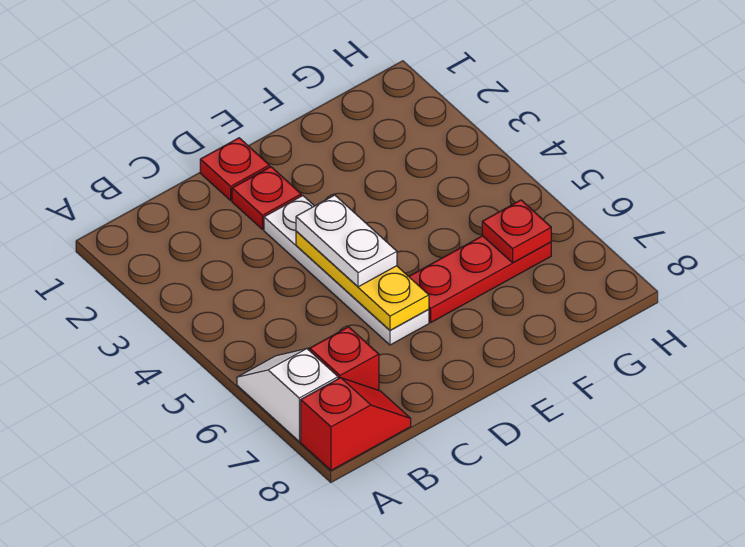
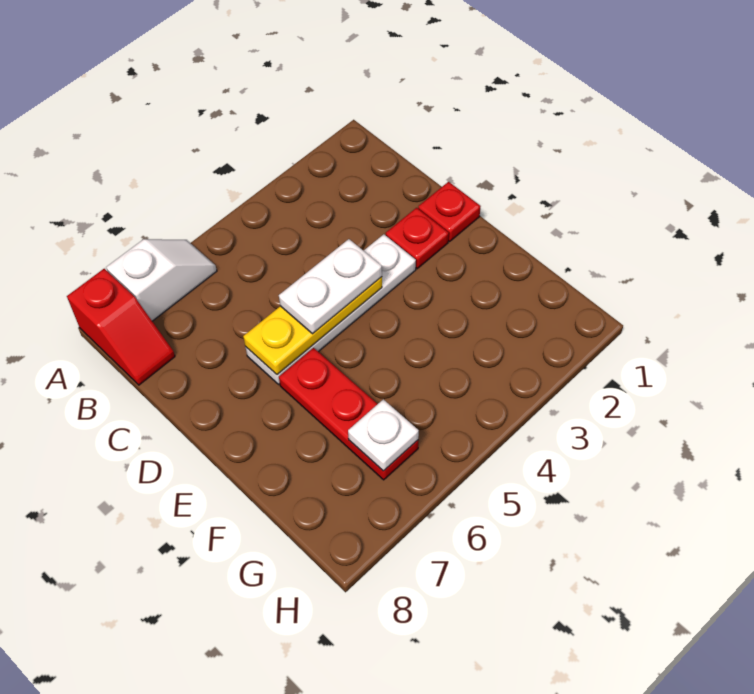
red brick B7 level 1 -> none
red plate G6 level 2 -> white plate G6 level 2

